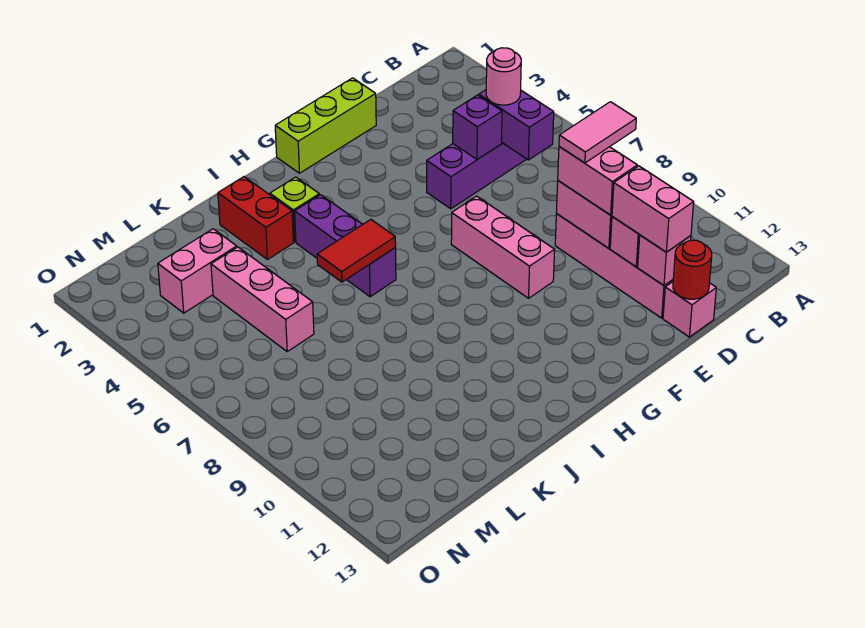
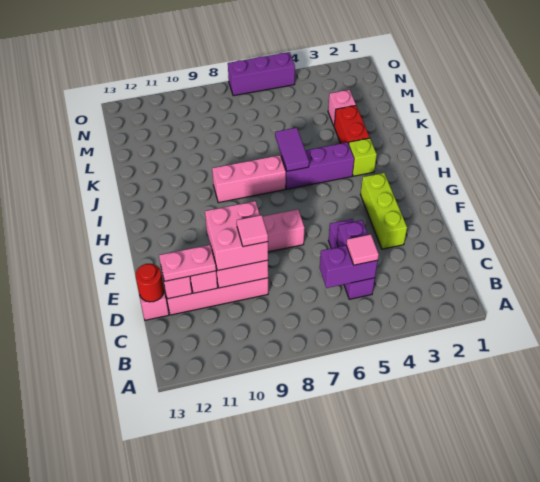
pink round brick C5 level 3 -> pink tile C5 level 3
pink tile C9:D9 level 4 -> pink tile D9 level 4
pink brick D9:D10 level 3 -> pink brick D9:E10 level 3
pink brick D11:D12 level 3 -> pink plate D11:D12 level 3
lime brick E1:G1 level 1 -> lime brick E3:G3 level 1
red tile I6:J6 level 2 -> purple tile I6:J6 level 2
red brick J2:J3 level 1 -> red brick J3:K3 level 1
pink brick L3:M3 level 1 -> pink brick L3 level 1
pink brick L4:L6 level 1 -> pink brick I7:I9 level 1
none -> purple brick O5:O7 level 1

